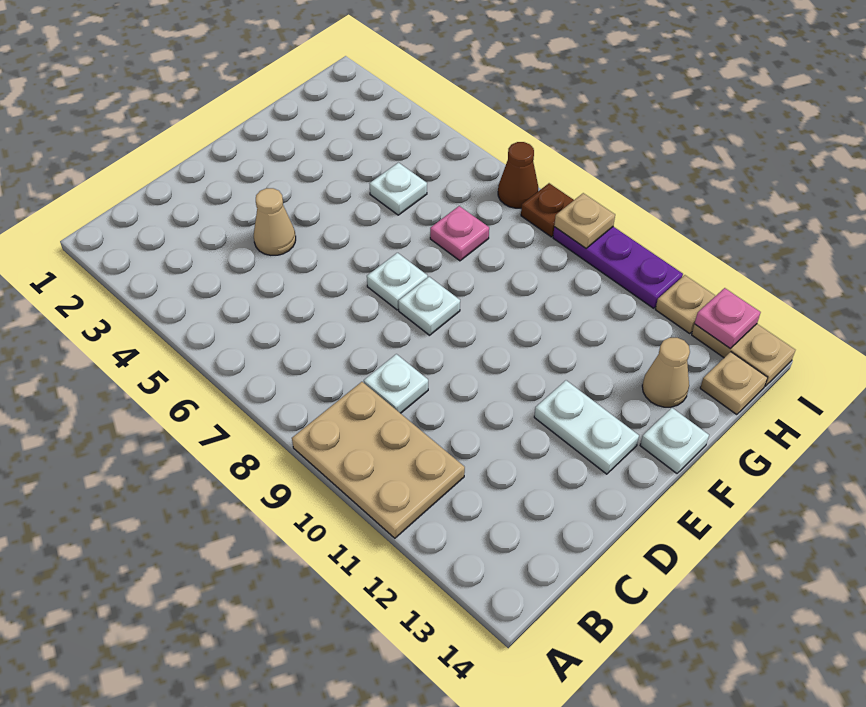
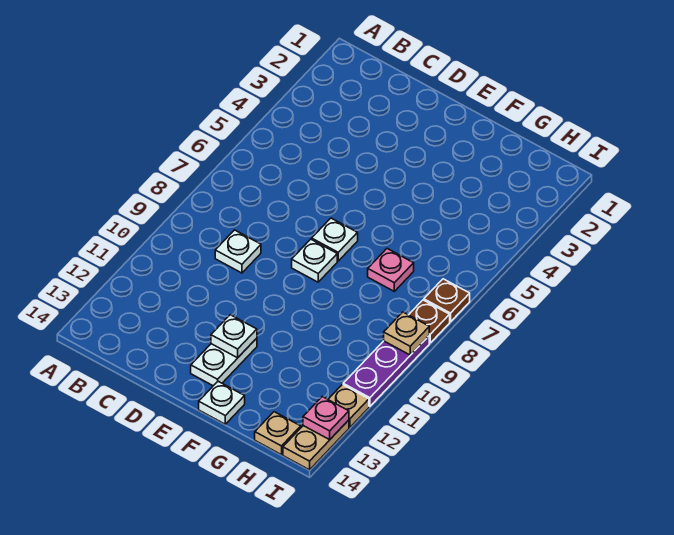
tan plate A9:B11 level 1 -> none
tan cone D4 level 1 -> none
white plate G5 level 1 -> white plate E12 level 2
tan cone G13 level 1 -> none
brown cone I7 level 1 -> brown plate I7 level 1

